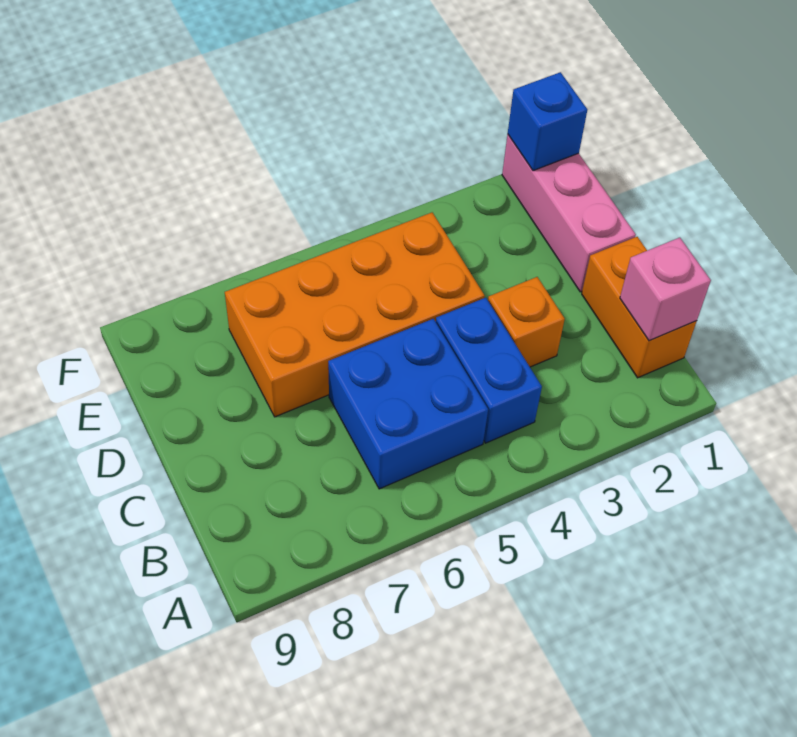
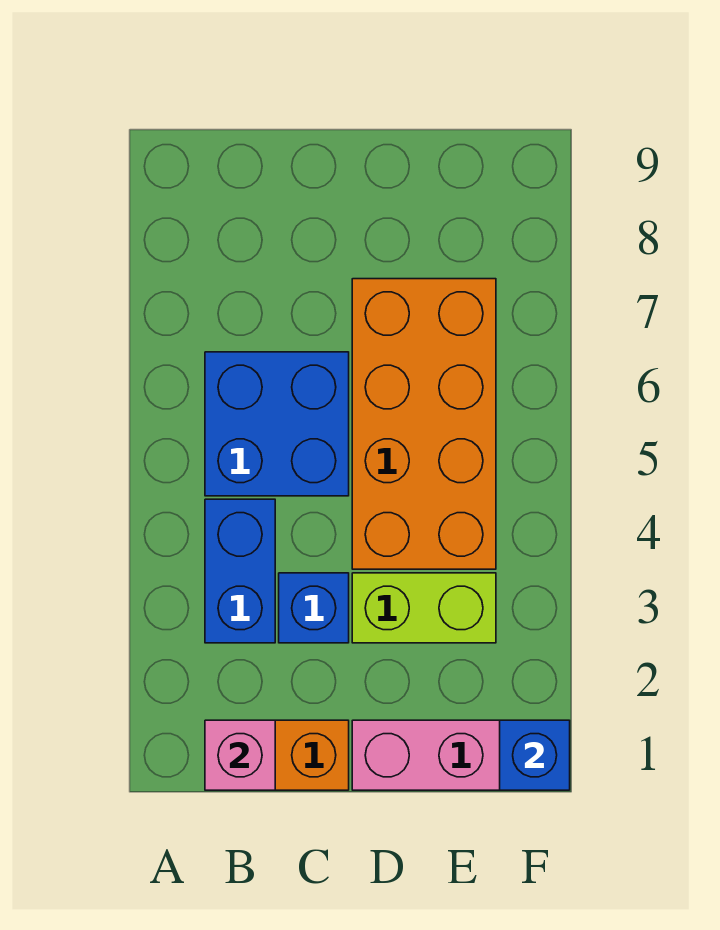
blue brick B4:C4 level 1 -> blue brick B3:B4 level 1
orange brick C3 level 1 -> blue brick C3 level 1
none -> lime brick D3:E3 level 1

